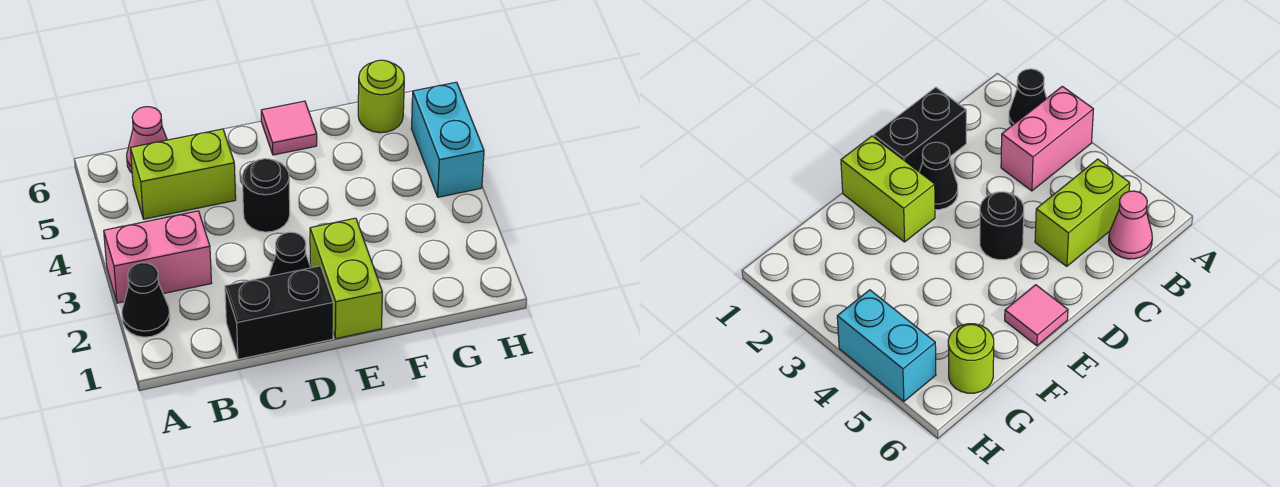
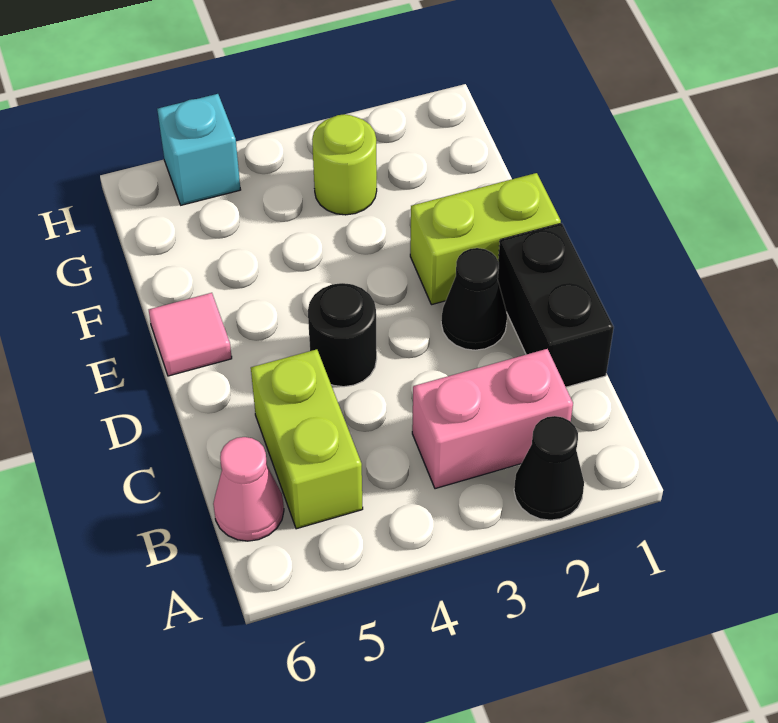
pink brick A3:B3 level 1 -> pink brick B2:B3 level 1
lime round brick G6 level 1 -> lime round brick G3 level 1
cyan brick H4:H5 level 1 -> cyan brick H5 level 1

